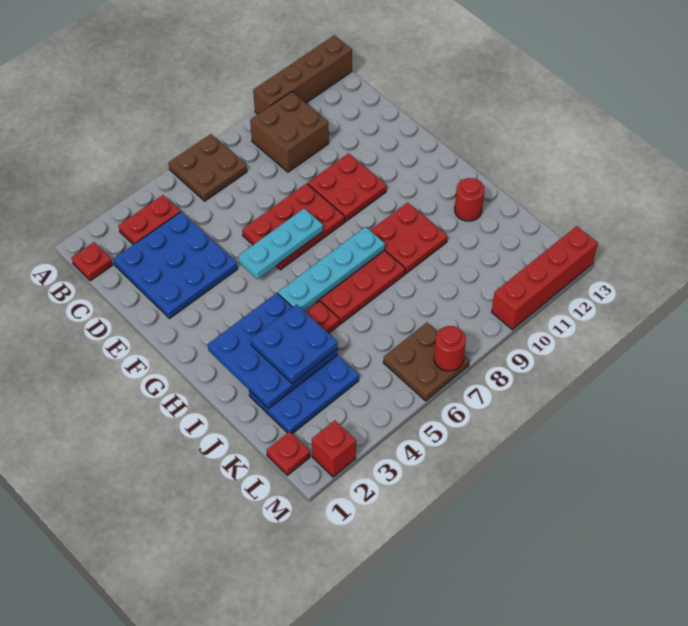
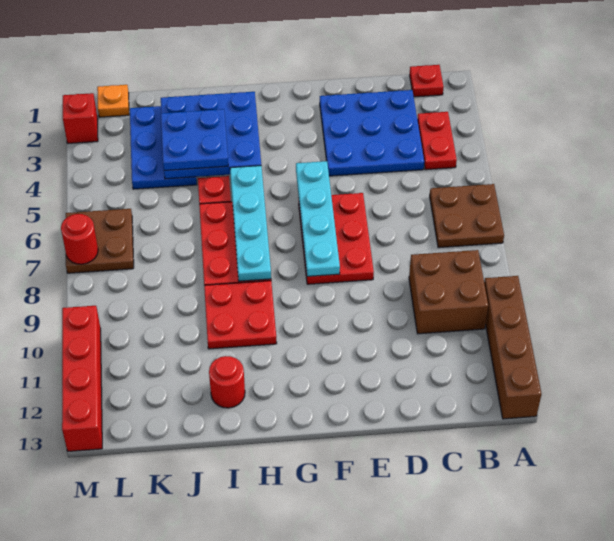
red plate E9:F10 level 1 -> none
cyan plate F5:F7 level 2 -> cyan plate F5:F8 level 2
red plate L1 level 1 -> orange plate L1 level 1

